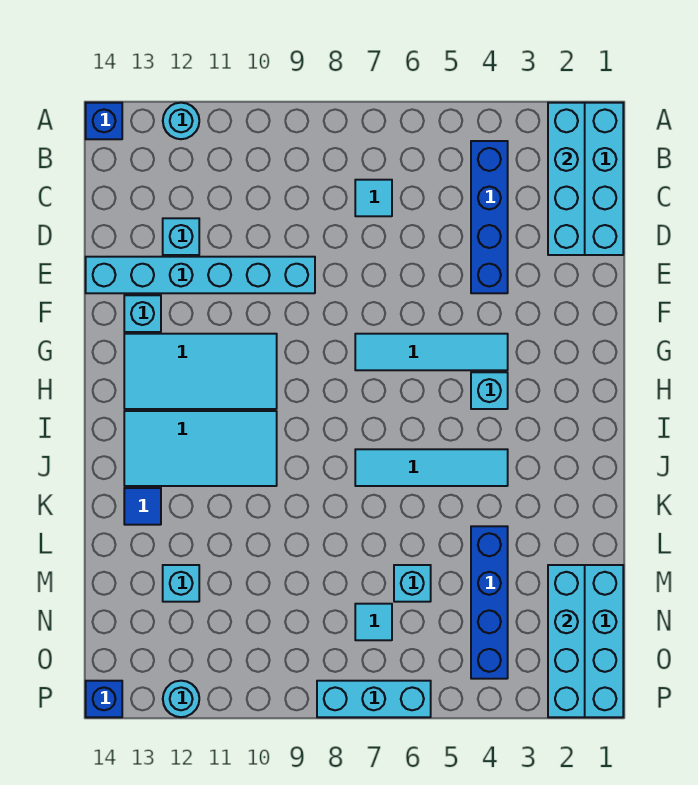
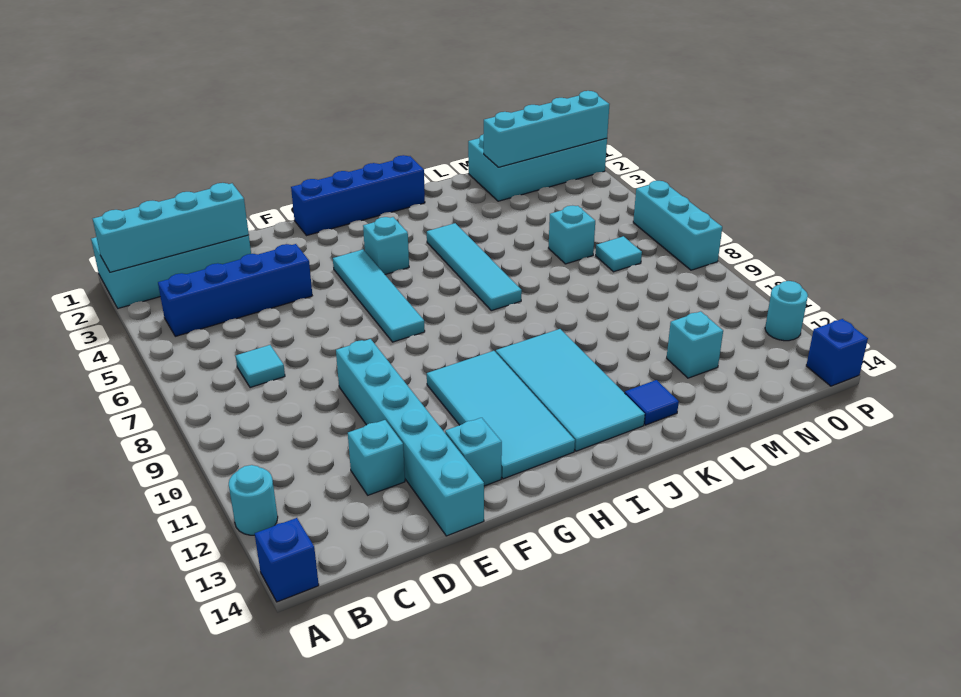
blue brick L4:O4 level 1 -> blue brick G1:J1 level 1

